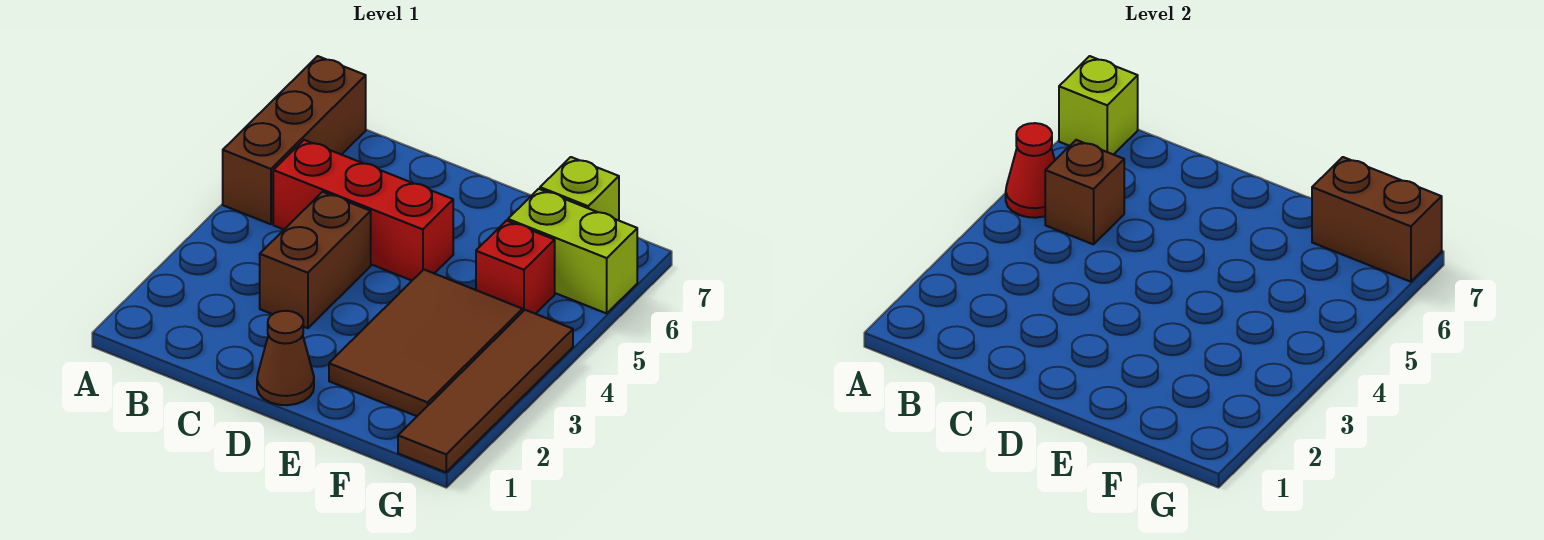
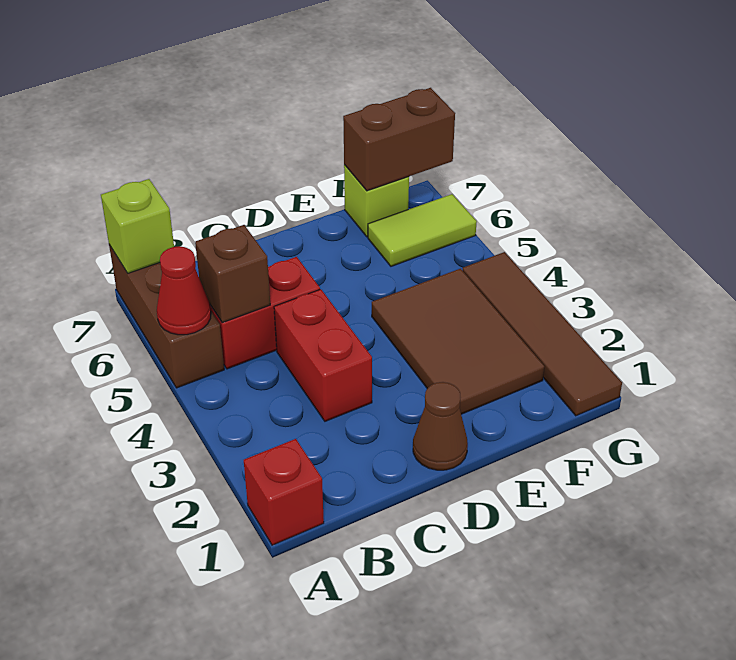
red brick B5:D5 level 1 -> red brick B5:C5 level 1
brown brick C3:C4 level 1 -> red brick C3:C4 level 1
red brick F5 level 1 -> red brick A1 level 1
lime brick F6:G6 level 1 -> lime tile F6:G6 level 1

